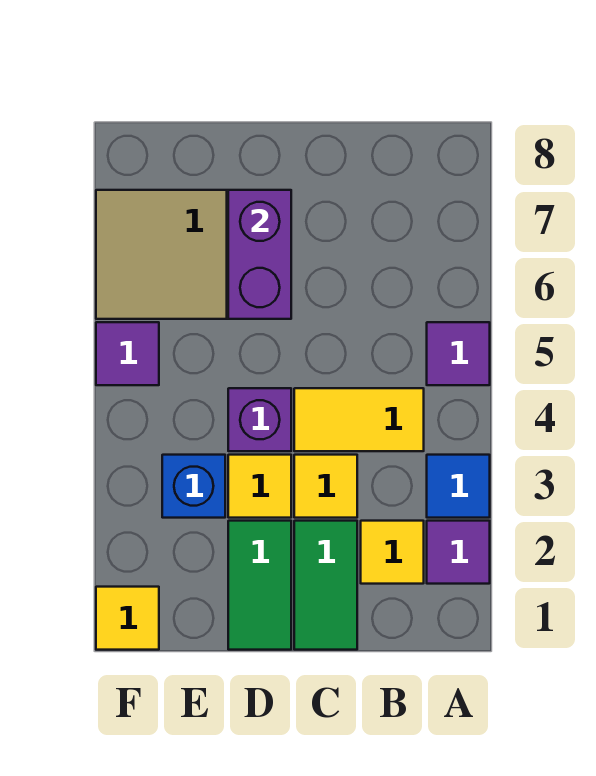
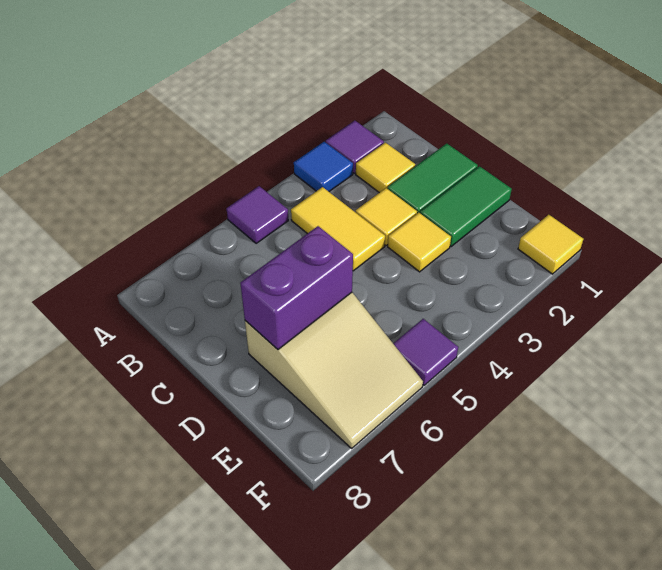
purple brick D4 level 1 -> none
blue brick E3 level 1 -> none

